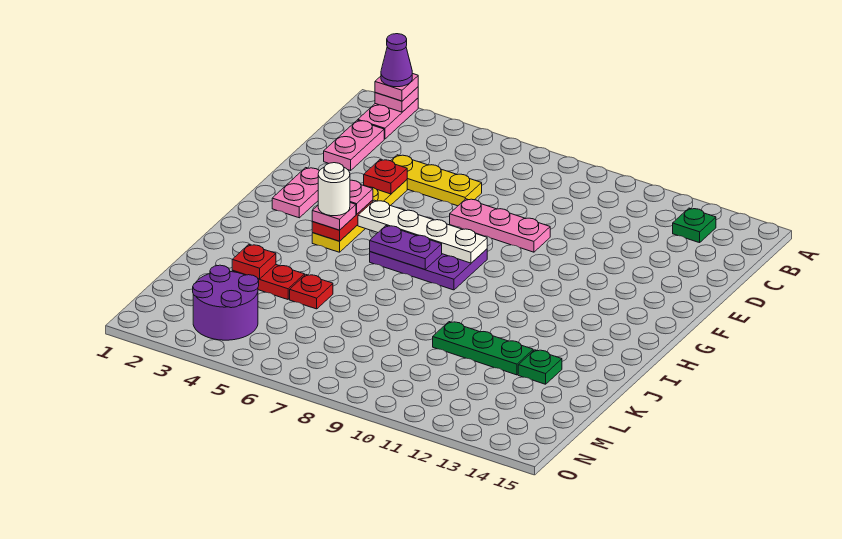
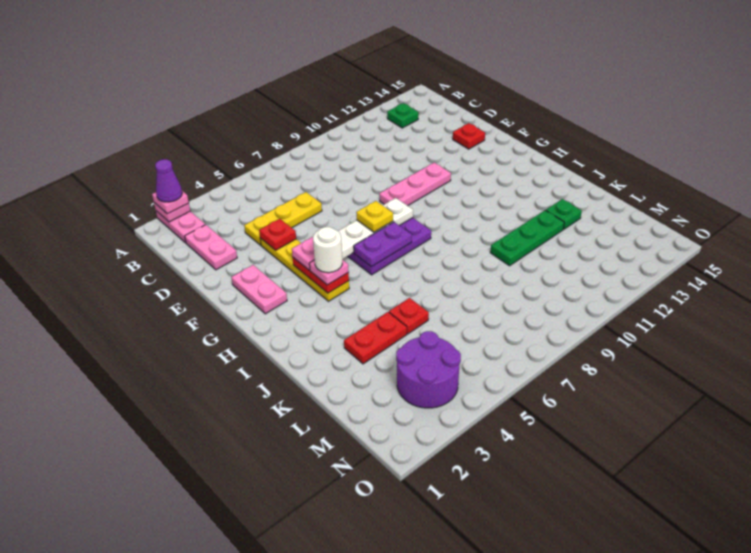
pink plate E7:E9 level 1 -> pink plate F9:F11 level 1
none -> yellow plate G7 level 3
red plate K3 level 2 -> red plate E14 level 1

